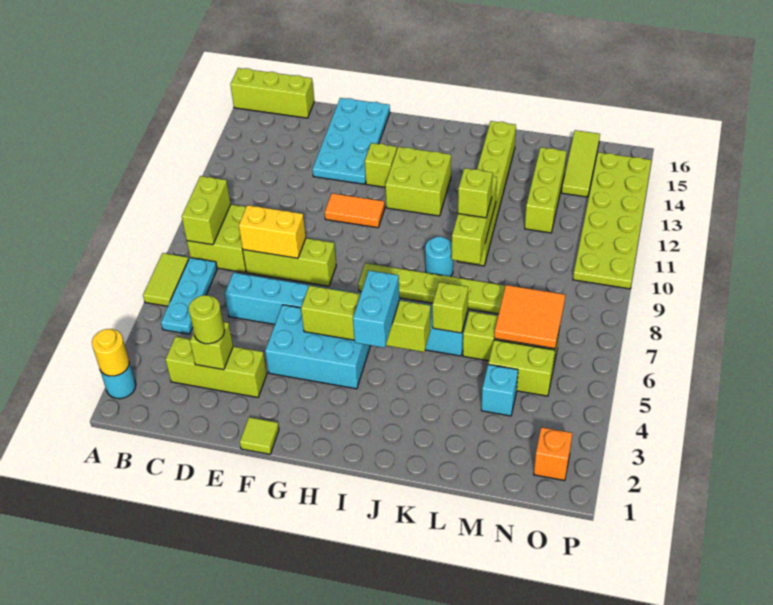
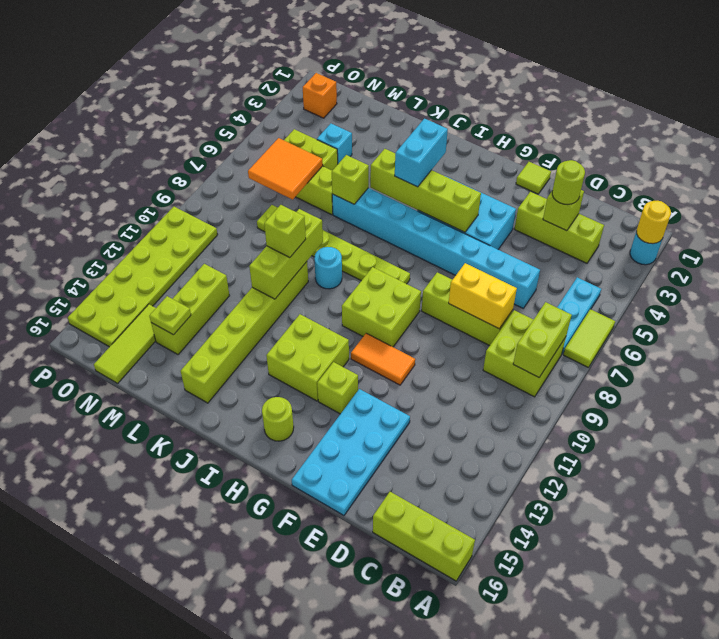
none -> lime brick G9:H10 level 1
none -> lime round brick H15 level 1
none -> lime plate M14 level 2

